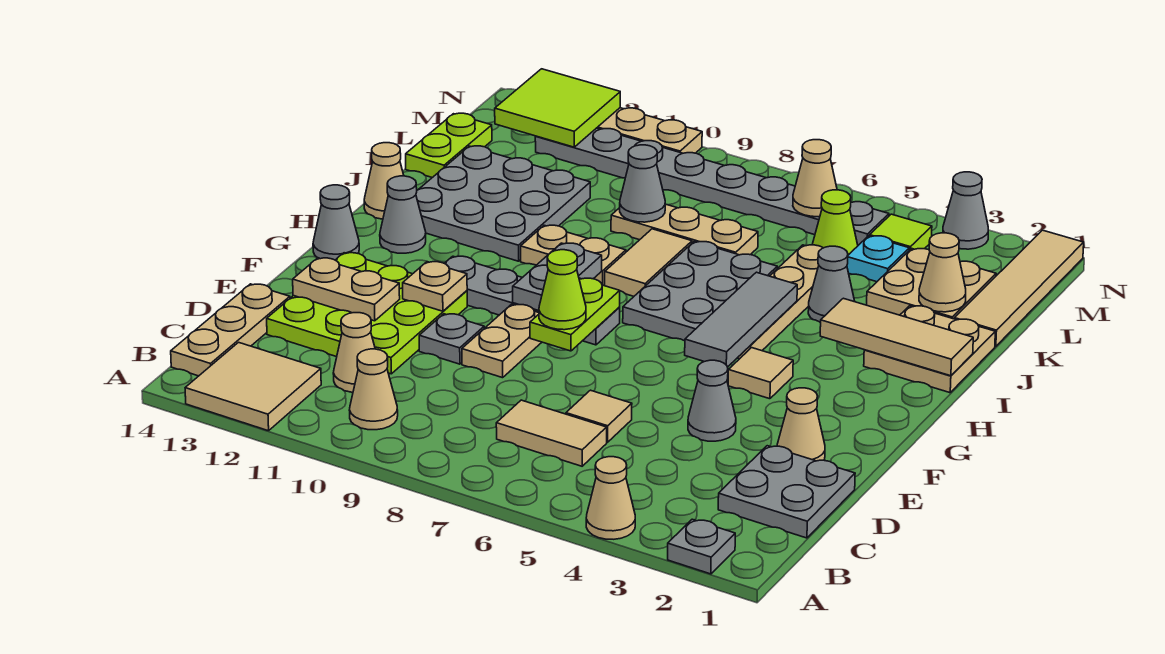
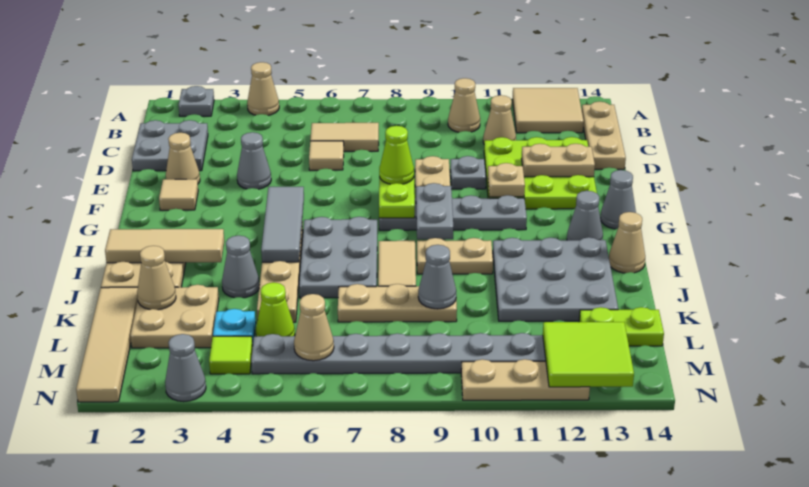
tan tile G4 level 1 -> tan tile F2 level 1
lime plate K14:L14 level 1 -> lime plate L13:L14 level 1

